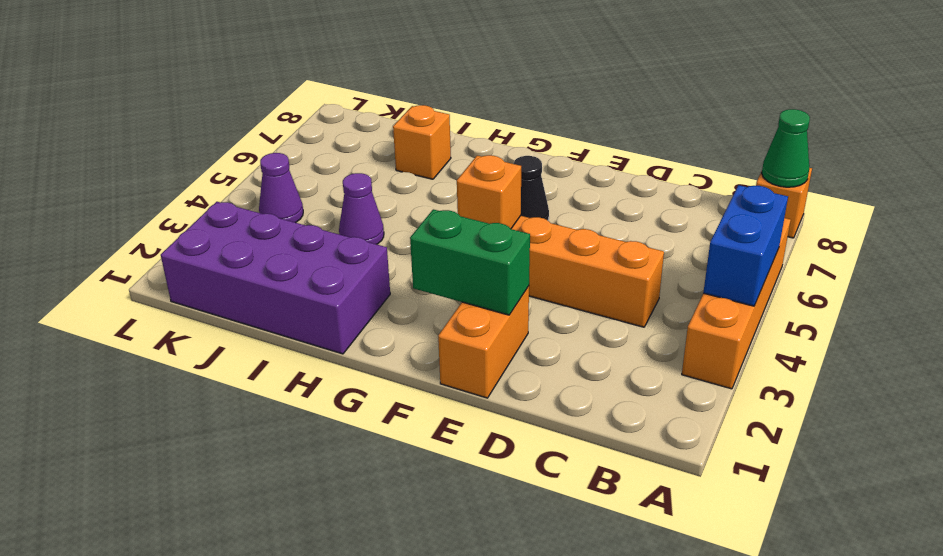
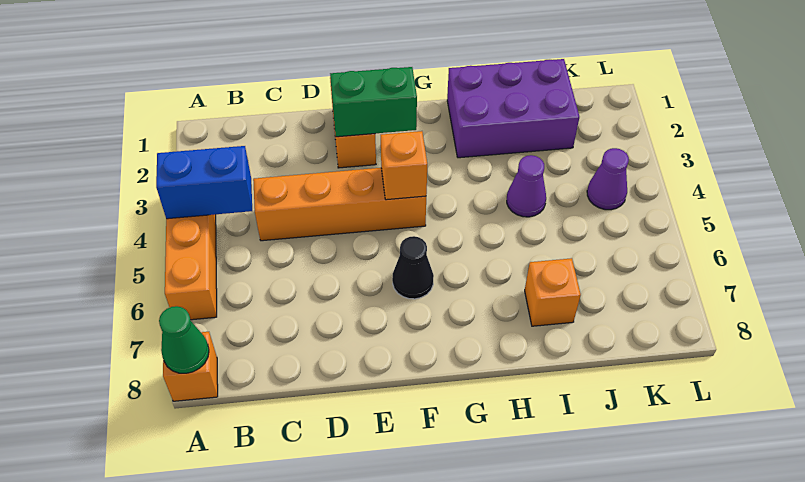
blue brick A4:A5 level 2 -> blue brick A4:B4 level 2
purple brick H1:K2 level 1 -> purple brick H1:J2 level 1

